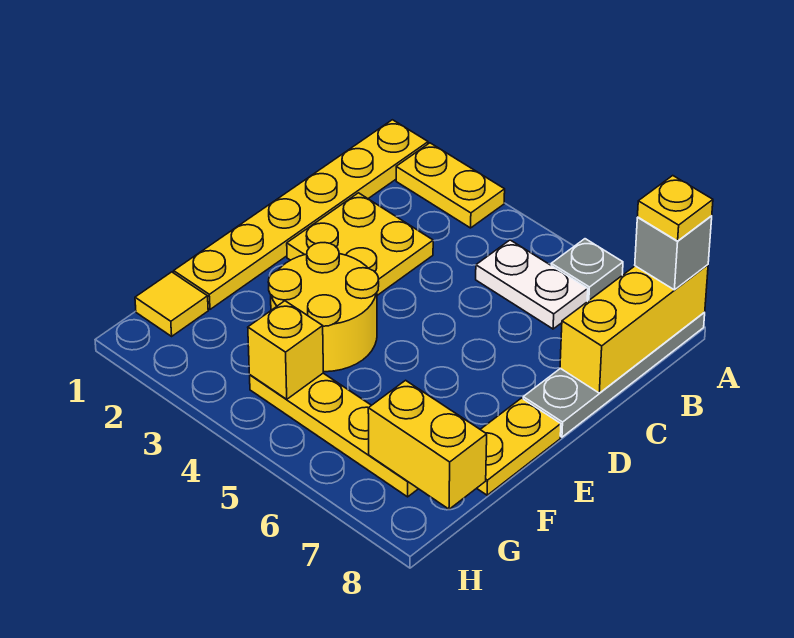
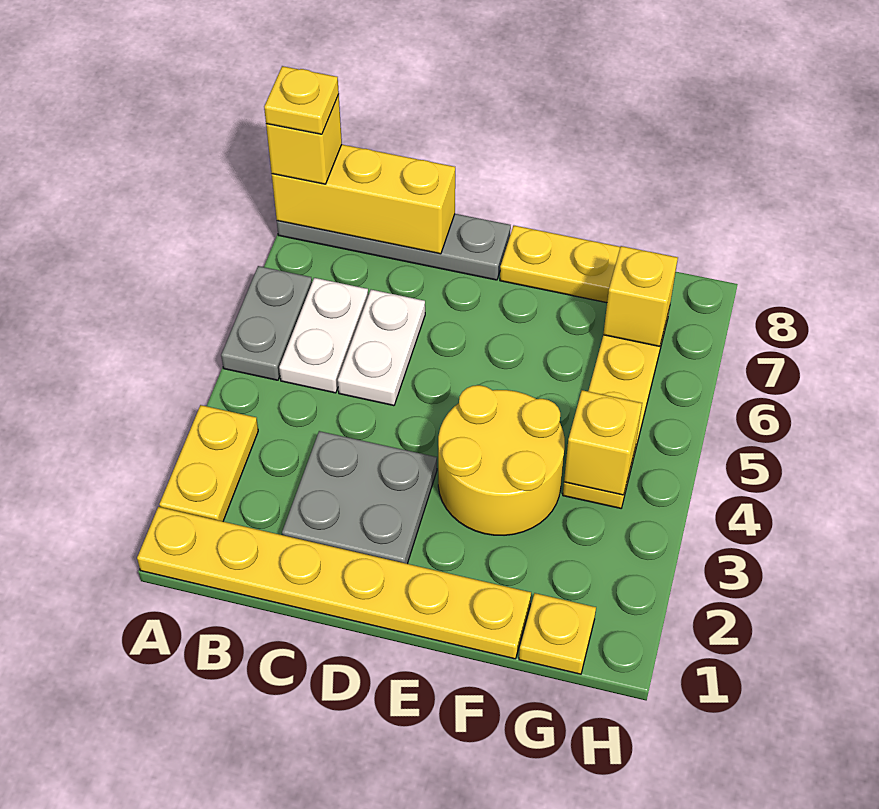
grey plate A6 level 1 -> grey plate A5:A6 level 1
grey brick A8 level 3 -> yellow brick A8 level 3
yellow plate C2:D3 level 1 -> grey plate C2:D3 level 1
none -> white plate C5:C6 level 1
yellow tile G1 level 1 -> yellow plate G1 level 1
yellow brick G7:G8 level 2 -> yellow brick G7 level 2

